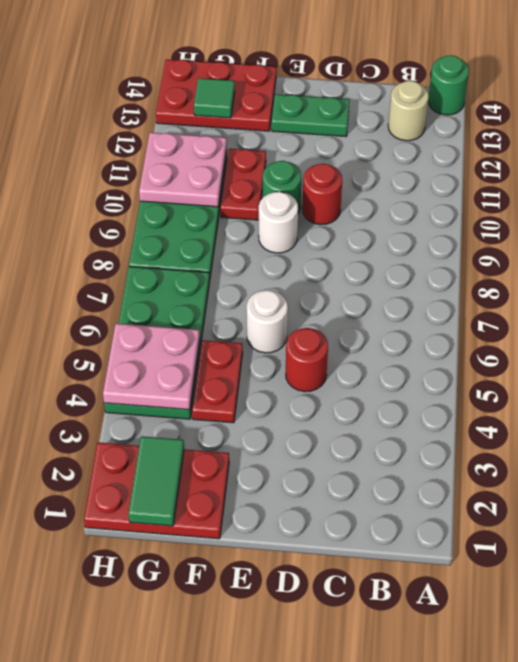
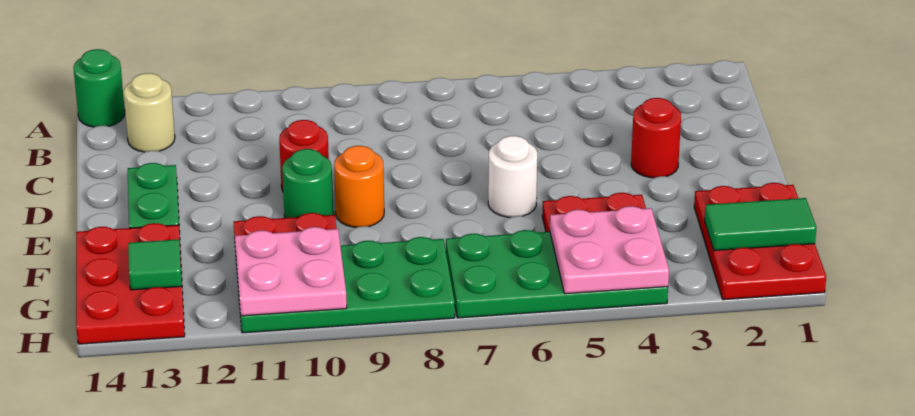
red round brick D5 level 1 -> red round brick D3 level 1
white round brick E9 level 1 -> orange round brick E9 level 1

